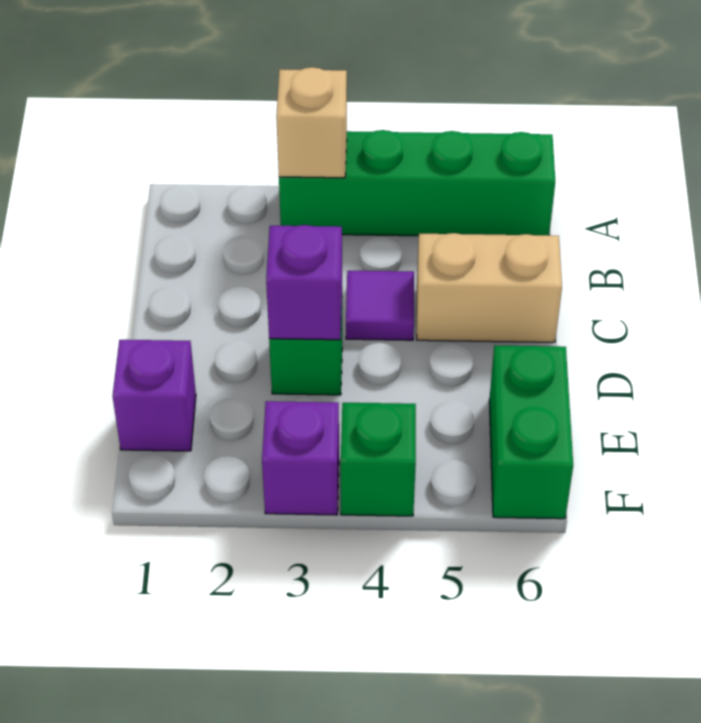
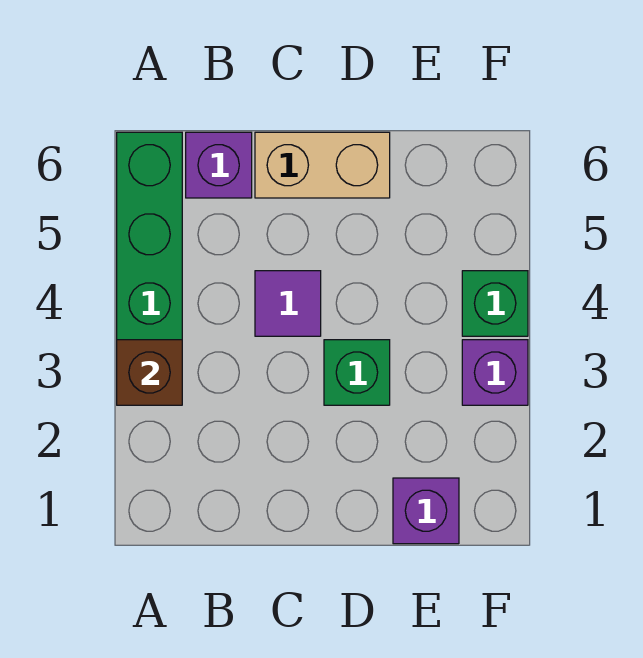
tan brick A3 level 2 -> brown brick A3 level 2
tan brick C5:C6 level 1 -> tan brick C6:D6 level 1
purple brick D3 level 2 -> purple brick B6 level 1
green brick E6:F6 level 1 -> none

